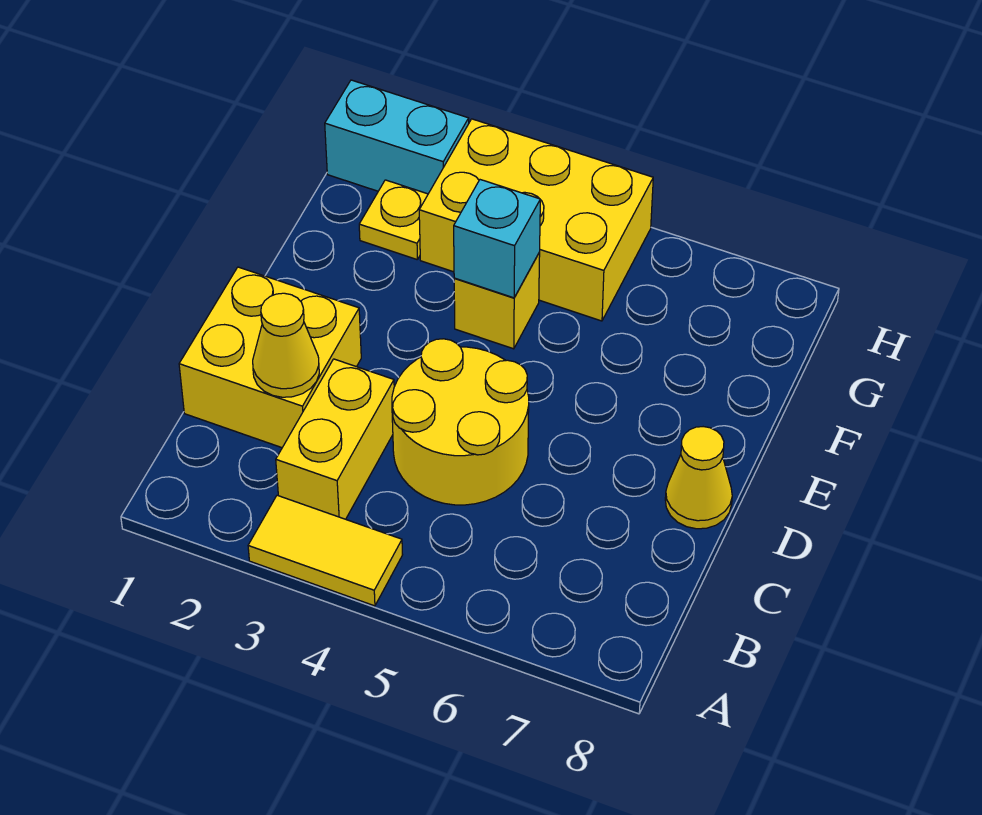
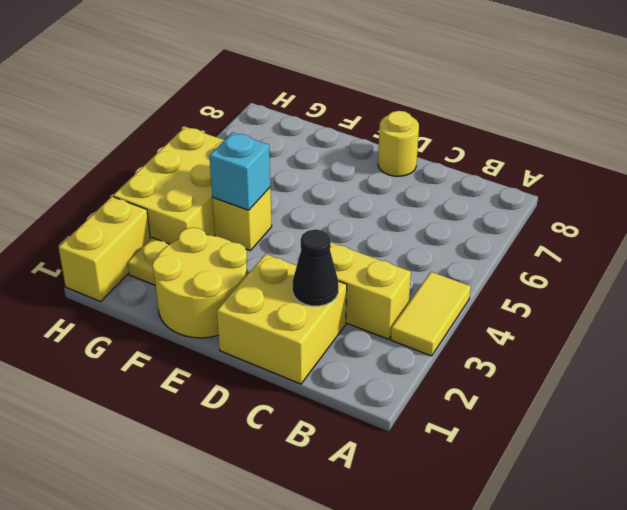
yellow cone C2 level 2 -> black cone C2 level 2
yellow round brick C4:D5 level 1 -> yellow round brick E1:F2 level 1
yellow cone D8 level 1 -> yellow round brick D8 level 1
cyan brick H1:H2 level 1 -> yellow brick H1:H2 level 1

